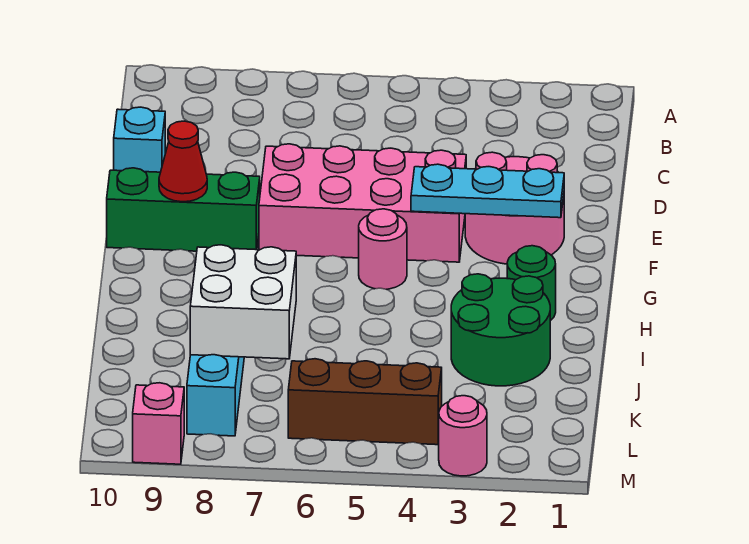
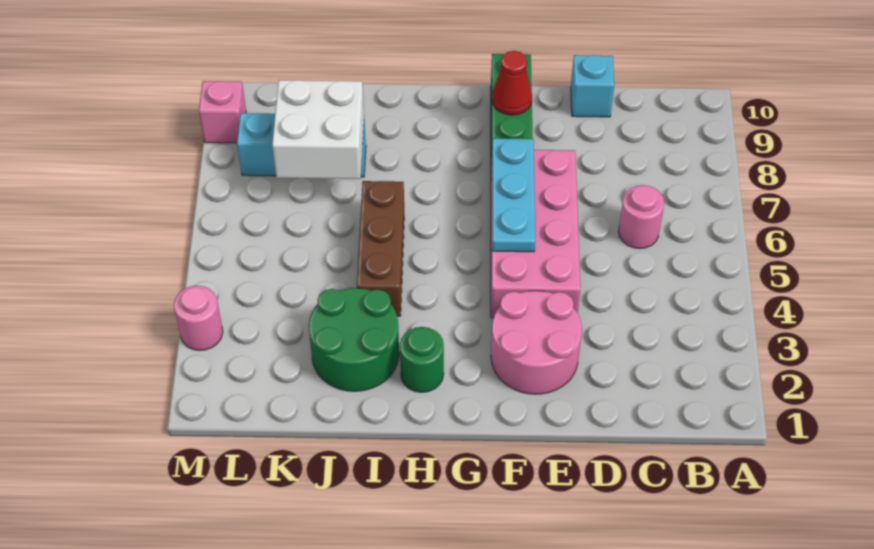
cyan plate F2:F4 level 2 -> cyan plate F5:F7 level 2
pink round brick G5 level 1 -> pink round brick C6 level 1
brown brick L4:L6 level 1 -> brown brick I4:I6 level 1

